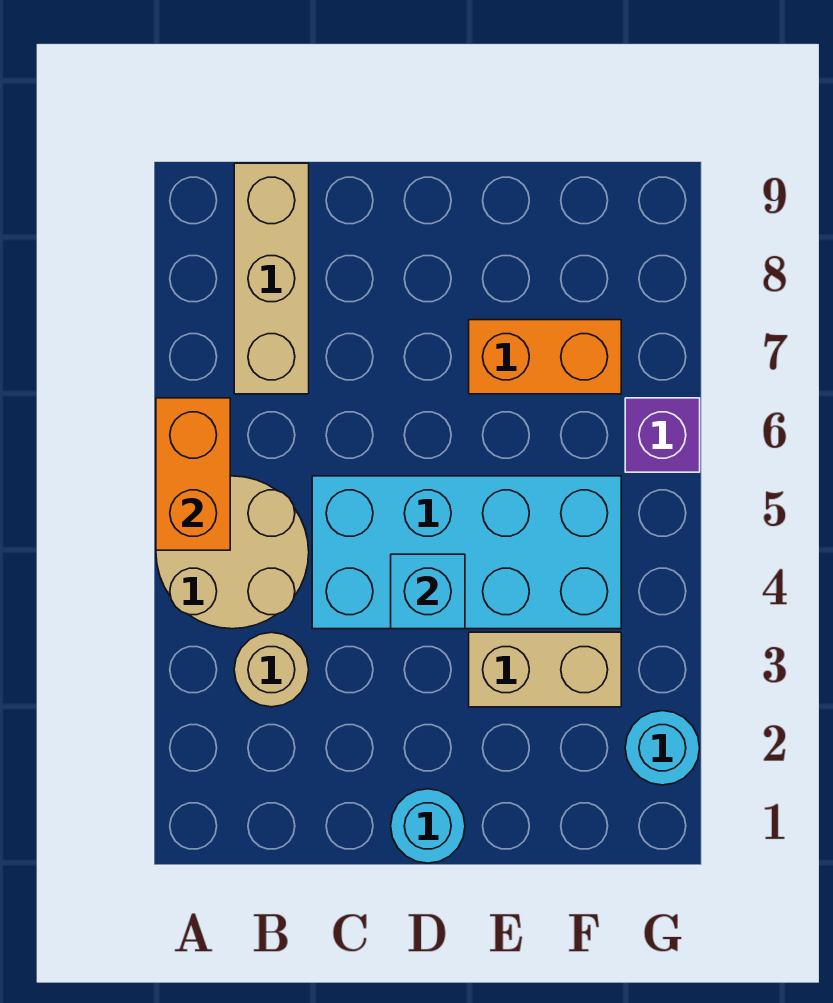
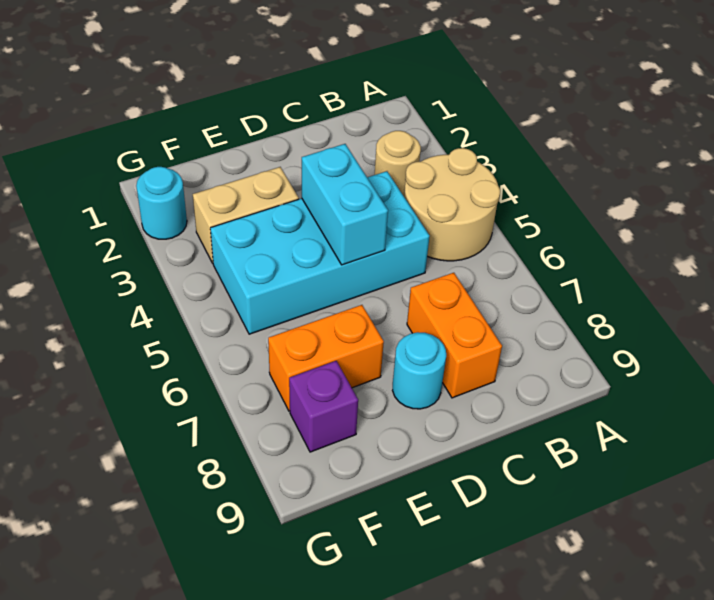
orange brick A5:A6 level 2 -> orange brick C7:C8 level 1
tan brick B7:B9 level 1 -> none
cyan round brick D1 level 1 -> cyan round brick D8 level 1
cyan brick D4 level 2 -> cyan brick D4:D5 level 2
purple brick G6 level 1 -> purple brick F8 level 1

